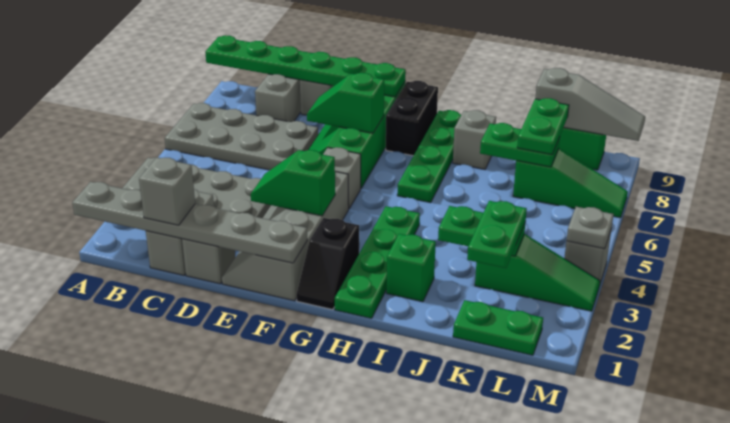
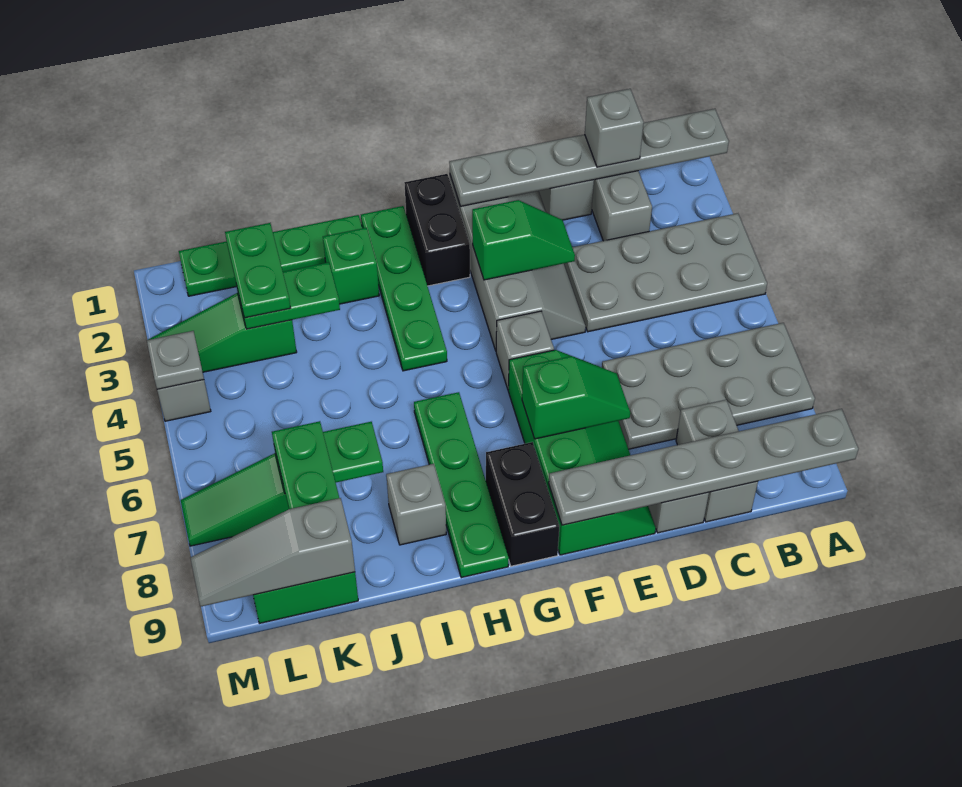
green plate A9:F9 level 2 -> grey plate A9:F9 level 2
black slope G1:G2 level 1 top 2 -> black brick G1:G2 level 1
green plate K1:L1 level 1 -> green plate I1:L1 level 1

